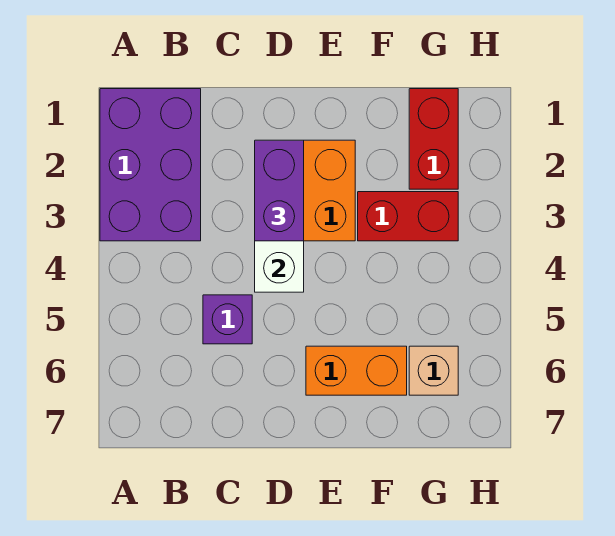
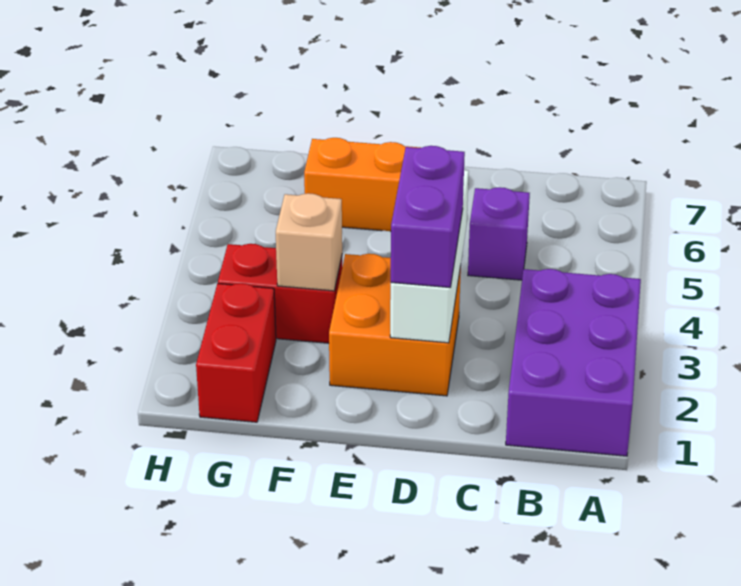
tan brick G6 level 1 -> tan brick F3 level 2

